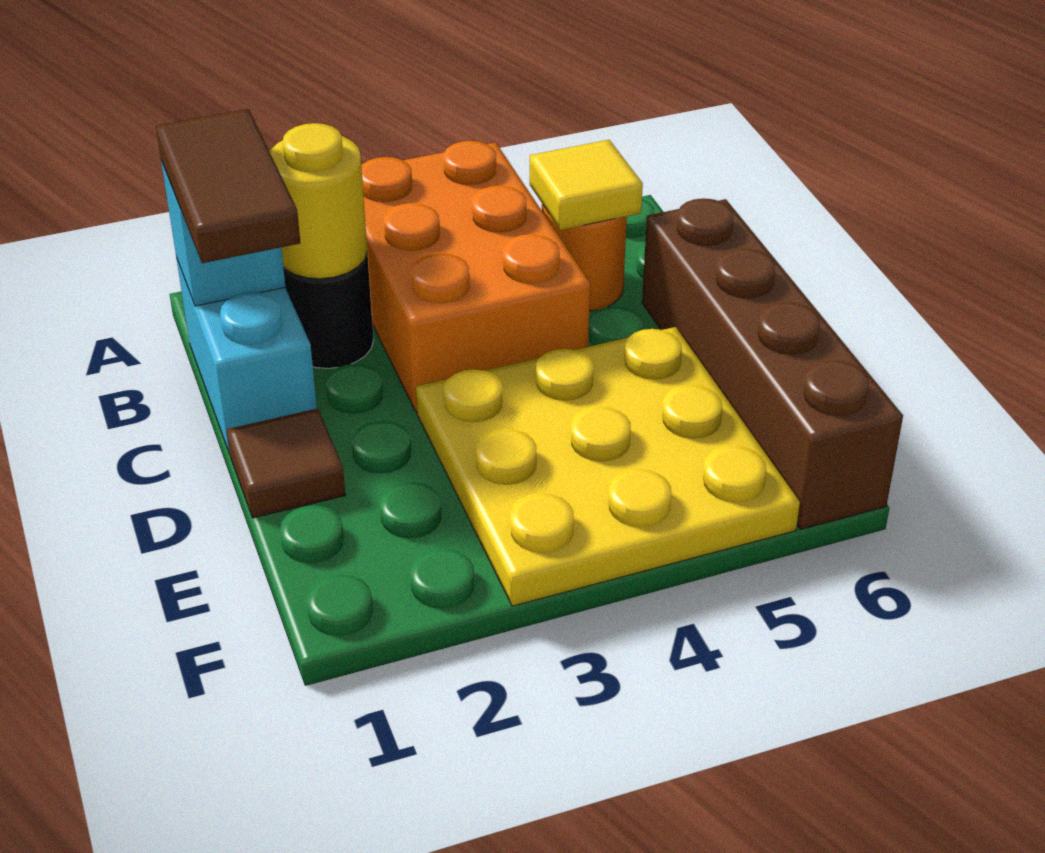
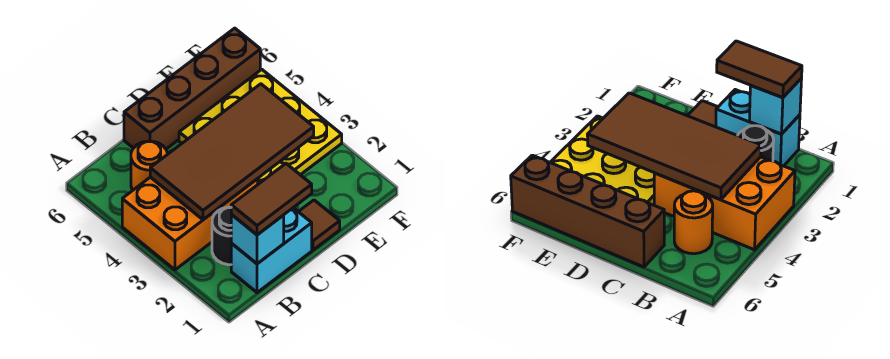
yellow round brick B2 level 2 -> none
none -> brown tile B3:E4 level 2
yellow tile B5 level 2 -> none

